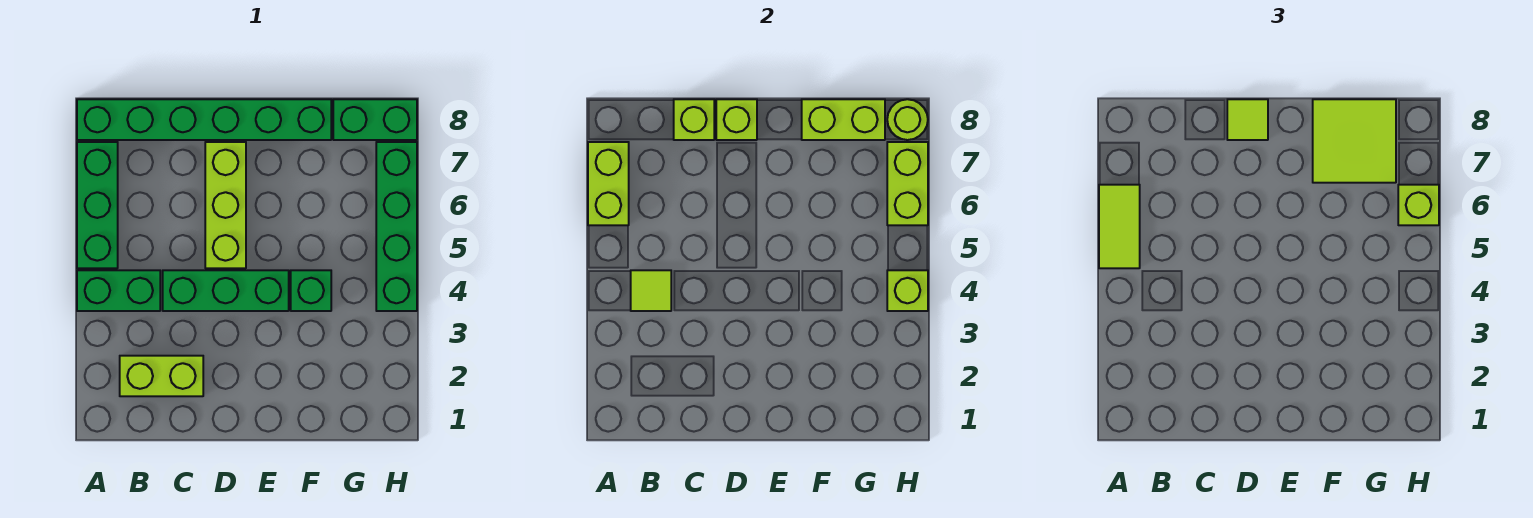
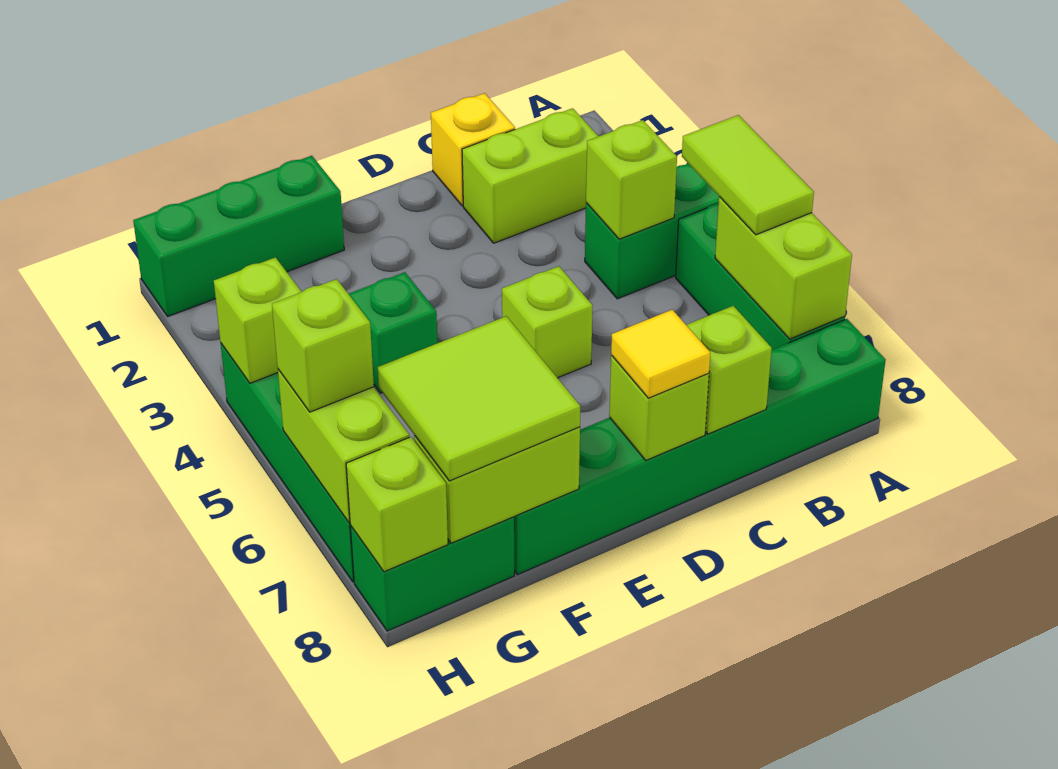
lime tile B4 level 2 -> lime brick B4 level 2
none -> yellow brick C1 level 1
green brick C4:E4 level 1 -> green brick F1:H1 level 1
lime brick D5:D7 level 1 -> lime brick D5 level 1
lime tile D8 level 3 -> yellow tile D8 level 3
lime round brick H8 level 2 -> lime brick H8 level 2

